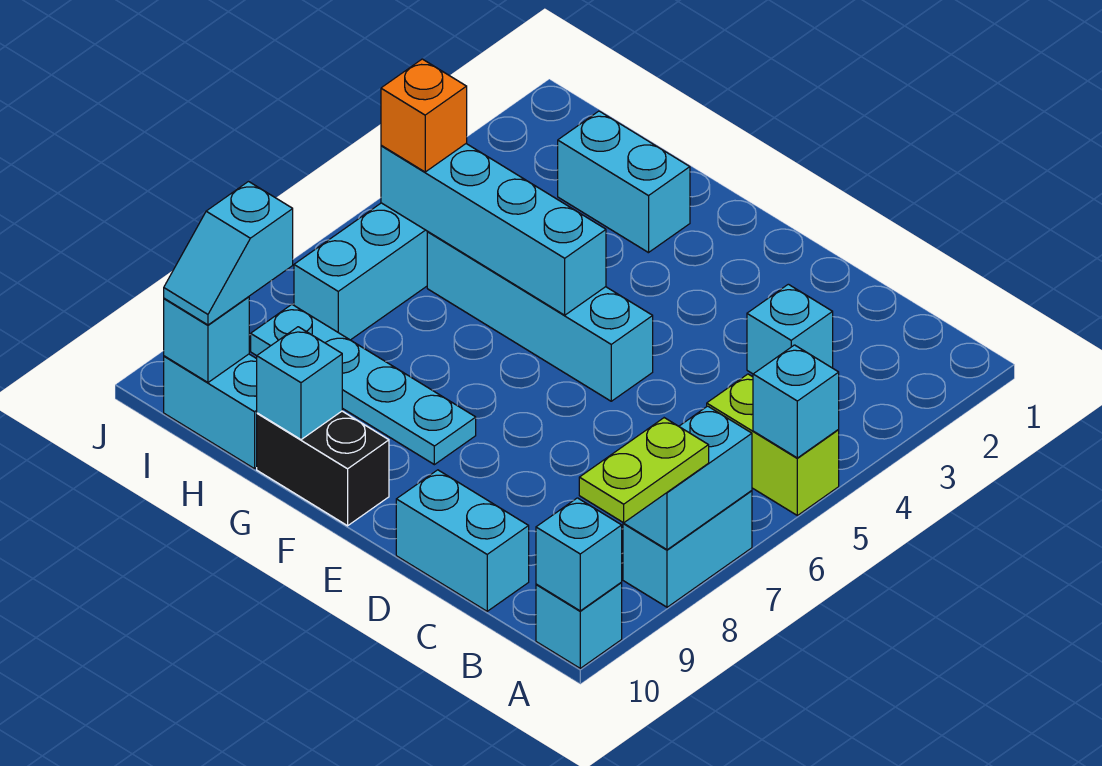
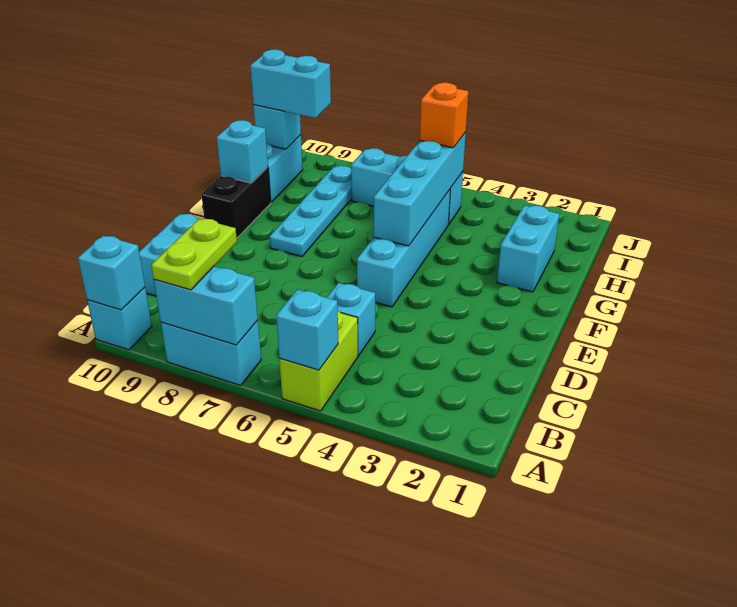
lime plate A8:A9 level 3 -> lime plate A8:B8 level 3
cyan brick C3 level 1 -> cyan brick C5 level 1
cyan slope I9:I10 level 3 top 9 -> cyan brick I9:I10 level 3

